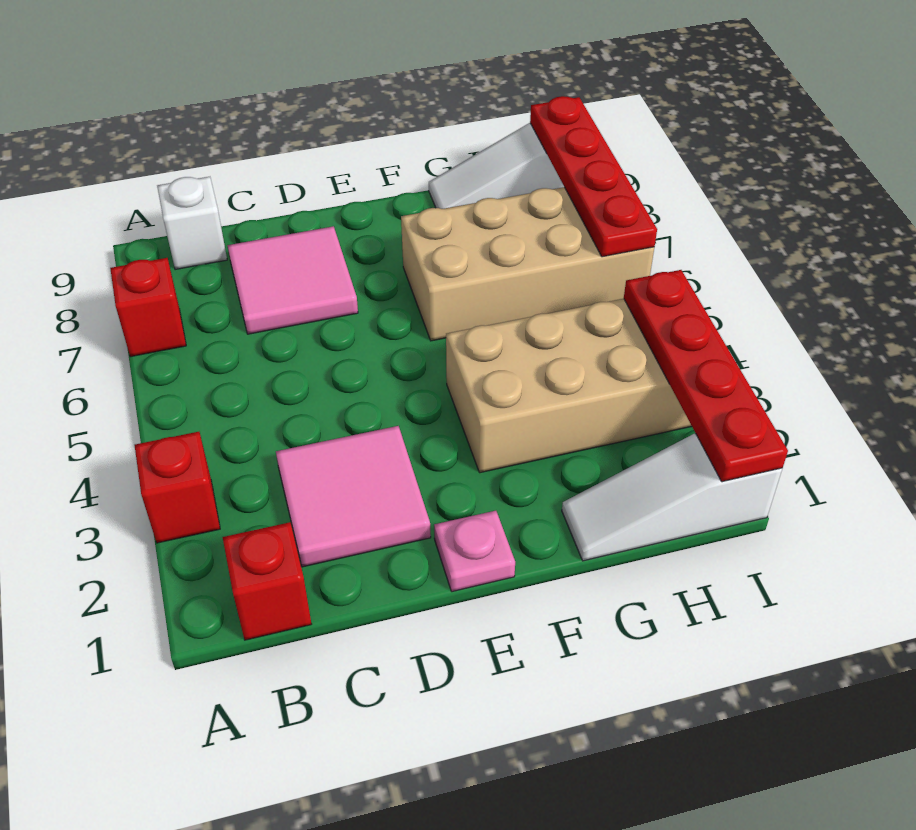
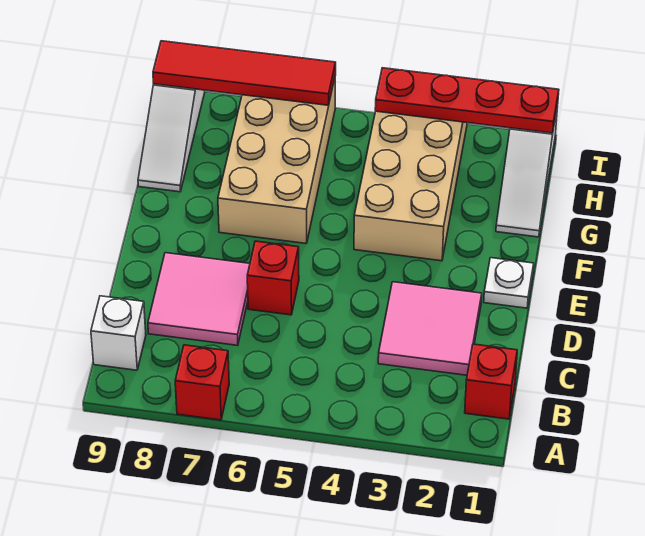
red brick A3 level 1 -> red brick D6 level 1
pink plate E1 level 1 -> white plate E1 level 1
red plate I6:I9 level 2 -> red tile I6:I9 level 2

